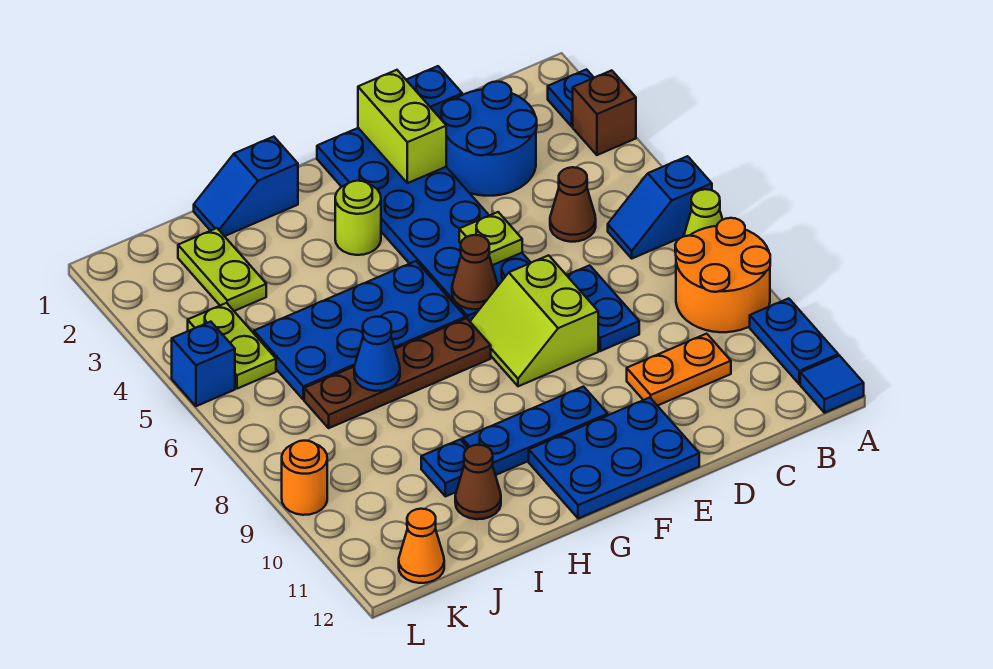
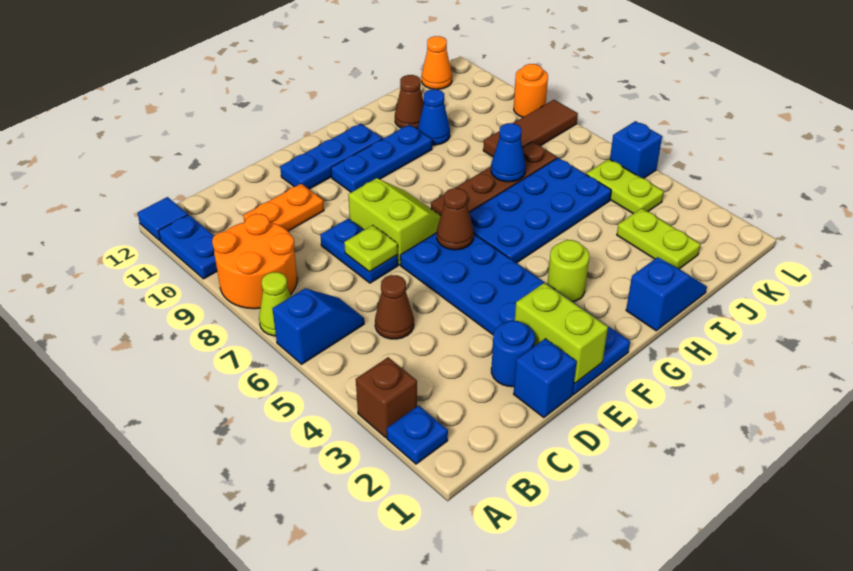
blue round brick C2:D3 level 1 -> blue round brick D2 level 1
lime plate E5 level 2 -> lime plate D7 level 2
blue plate E11:G12 level 1 -> blue plate E11:G11 level 1
blue plate I10 level 1 -> blue cone I10 level 1
none -> brown tile J8:L8 level 1

